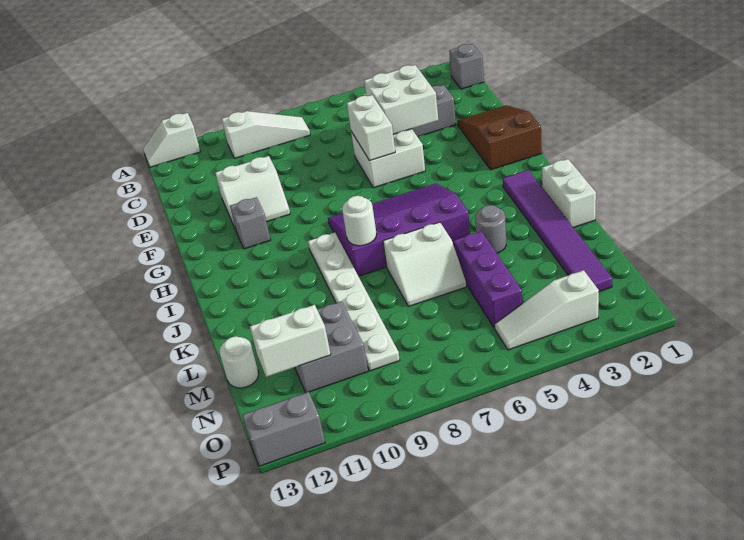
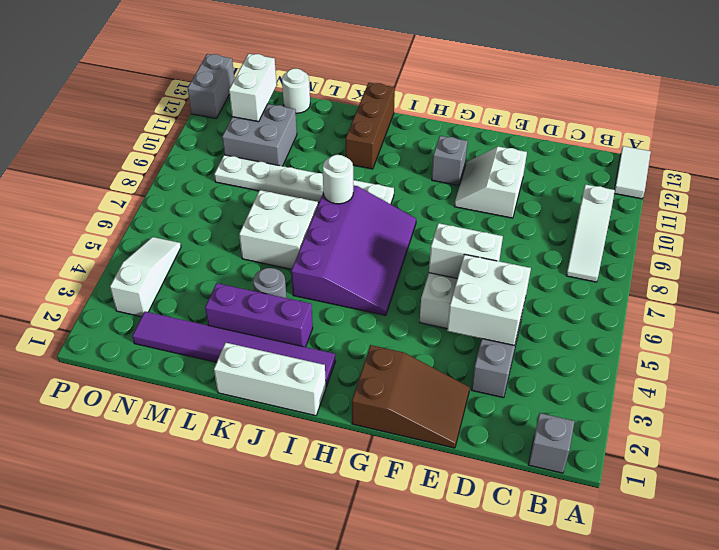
white slope A12:A13 level 1 top 12 -> white tile A12:A13 level 1
white brick J1:K1 level 1 -> white brick I1:K1 level 1
none -> brown brick J11:J13 level 1
white slope K6:L7 level 1 top K -> white brick K6:L7 level 1
purple brick L5:N5 level 1 -> purple brick J3:L3 level 1

